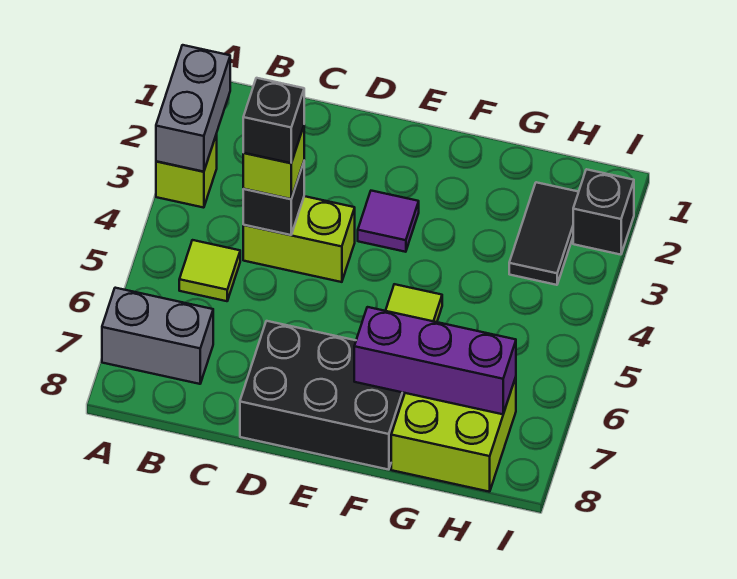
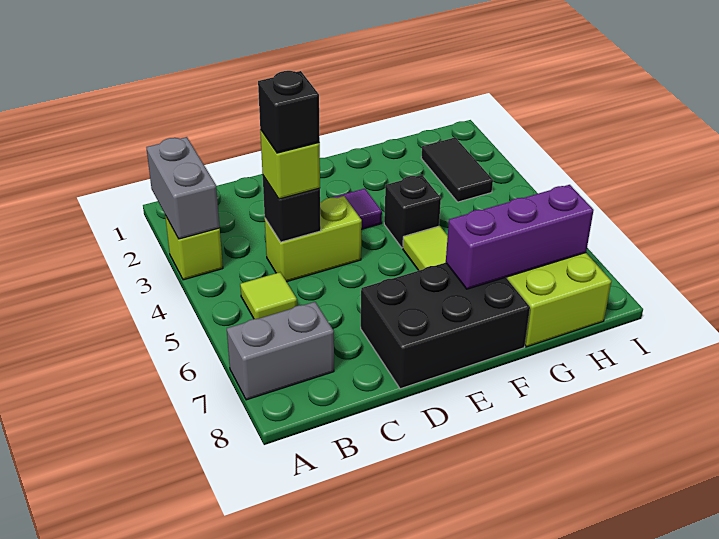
black brick I2 level 1 -> black brick F4 level 1

